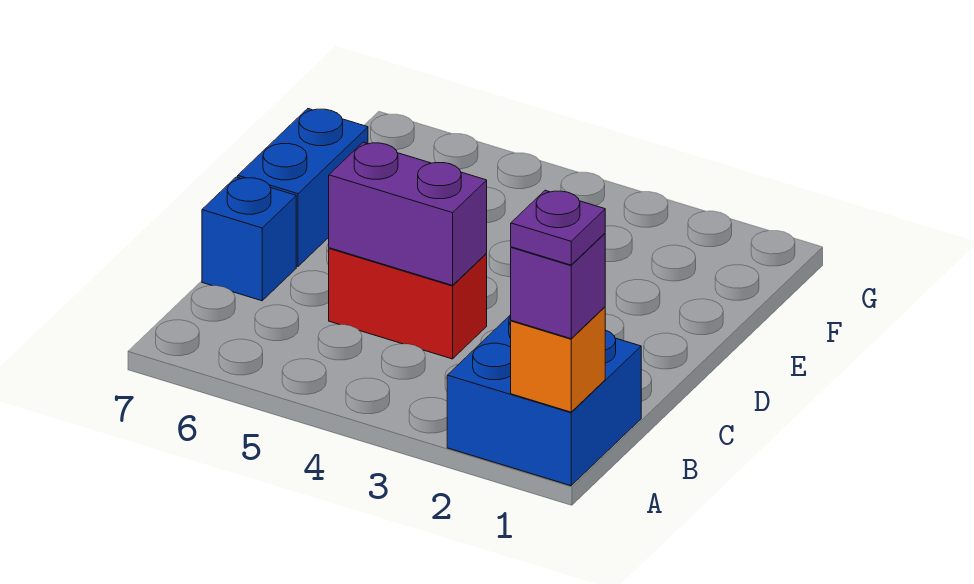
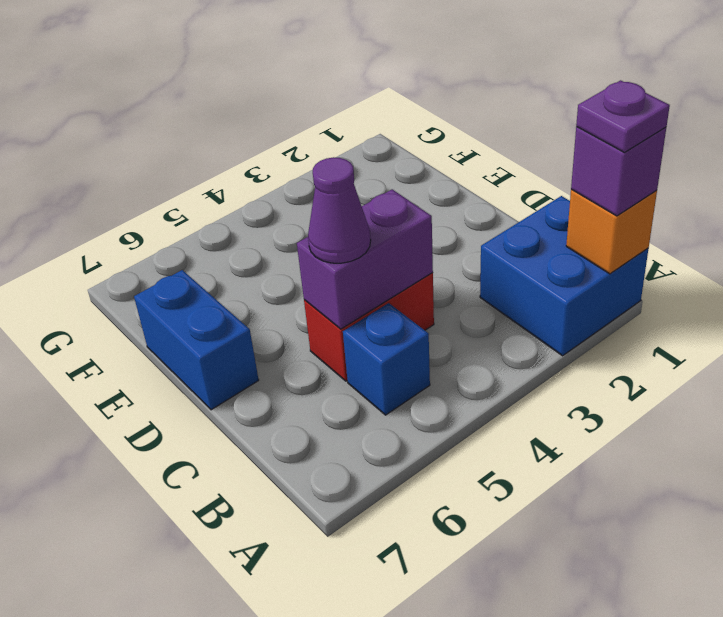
none -> purple cone C5 level 3
blue brick C7 level 1 -> blue brick B5 level 1

